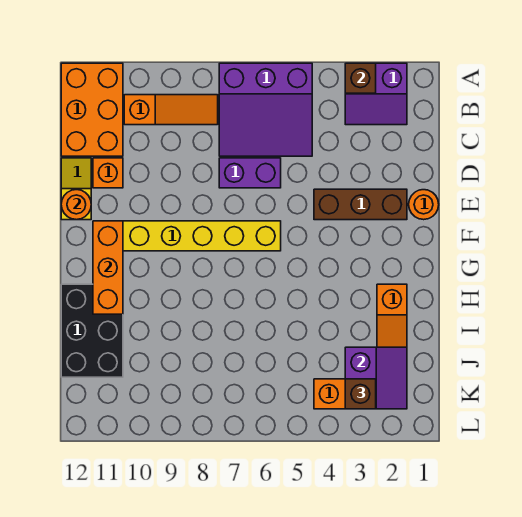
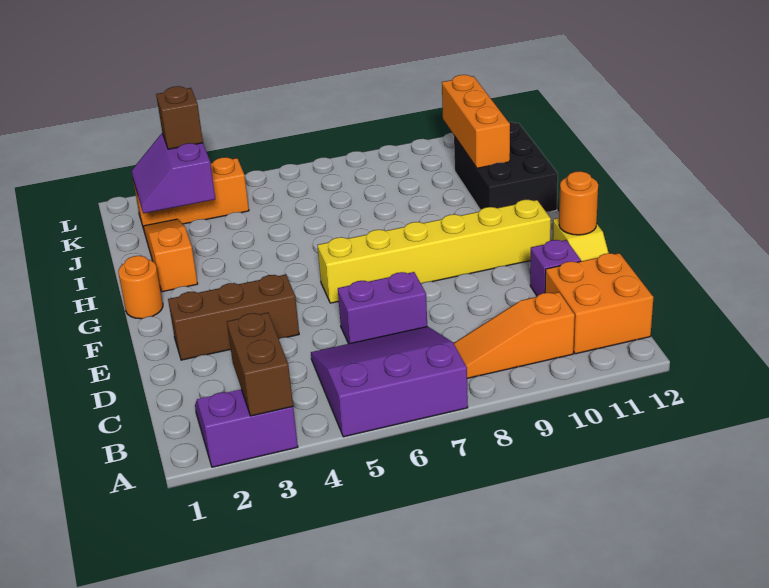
brown brick A3 level 2 -> brown brick A3:B3 level 2
orange brick A11:C12 level 1 -> orange brick B11:C12 level 1
orange brick D11 level 1 -> purple brick D11 level 1
orange round brick E1 level 1 -> orange round brick G1 level 1
orange brick F11:H11 level 2 -> orange brick I11:K11 level 2

